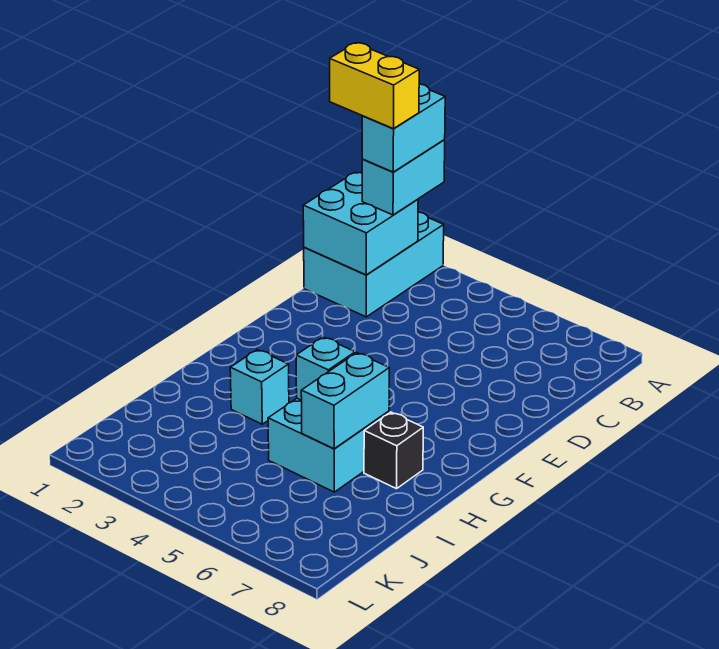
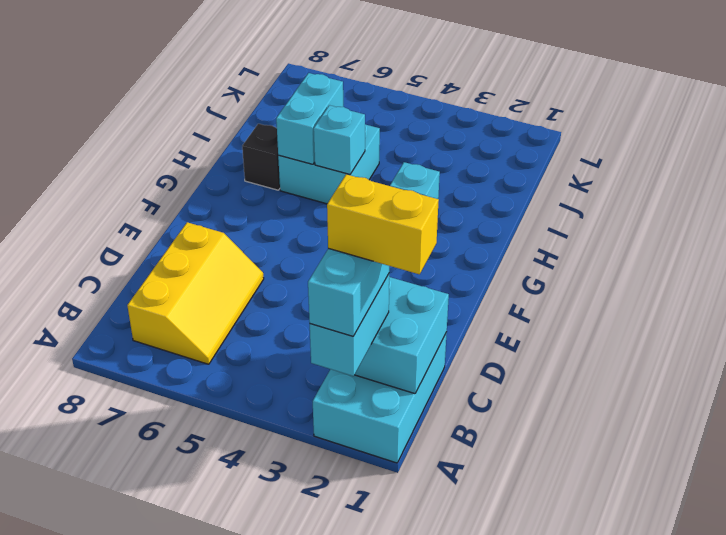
none -> yellow slope B6:D7 level 1 top 7

